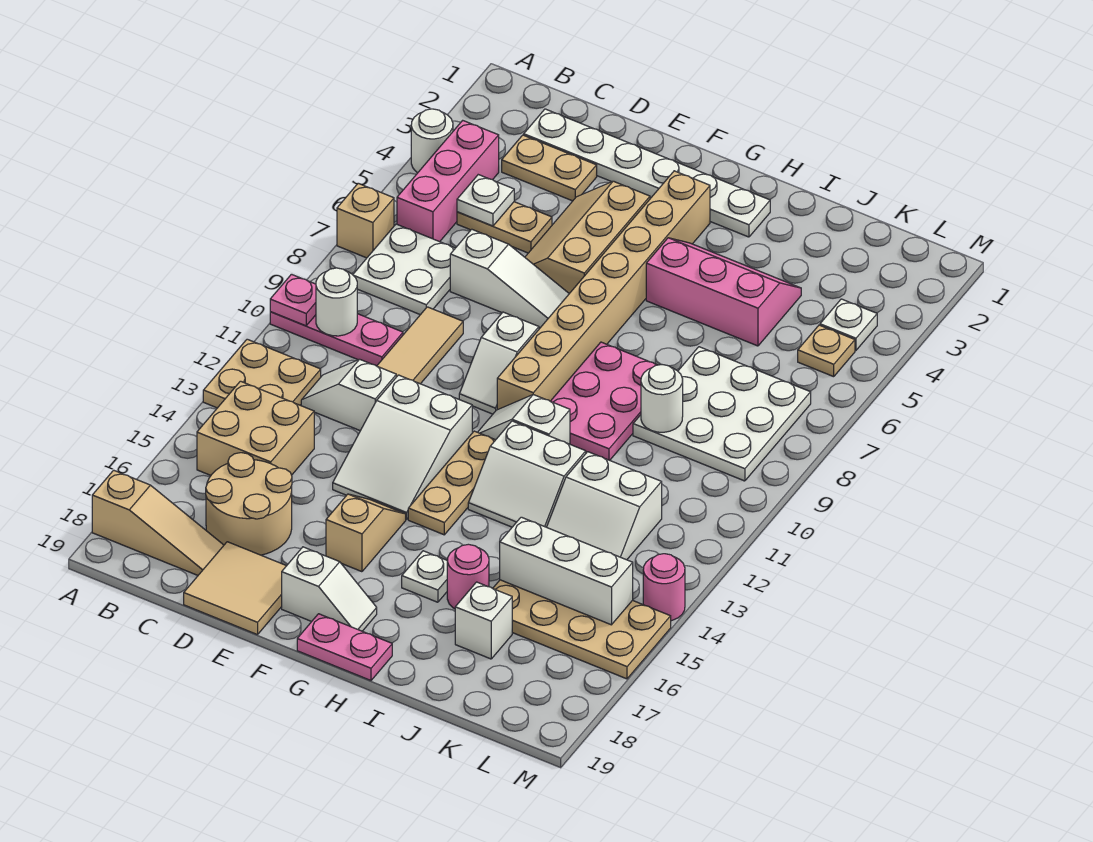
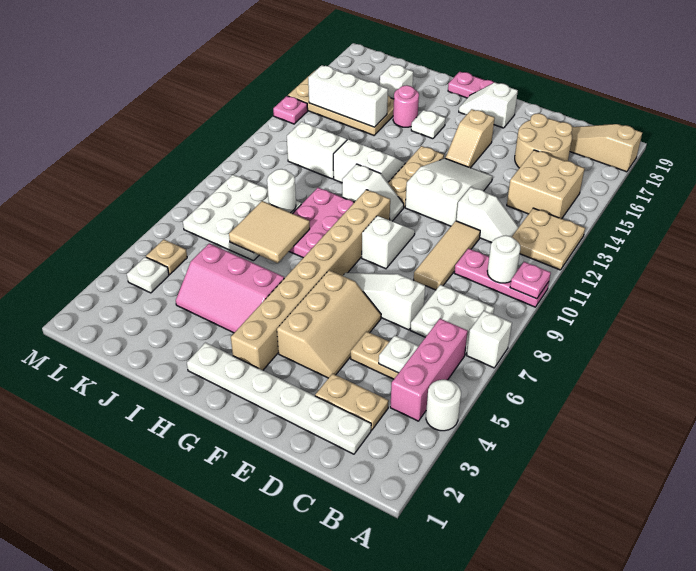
tan brick A7 level 1 -> white brick A7 level 1
tan tile D18:E19 level 1 -> tan tile I7:J8 level 2
pink round brick M14 level 1 -> pink plate M14 level 1

